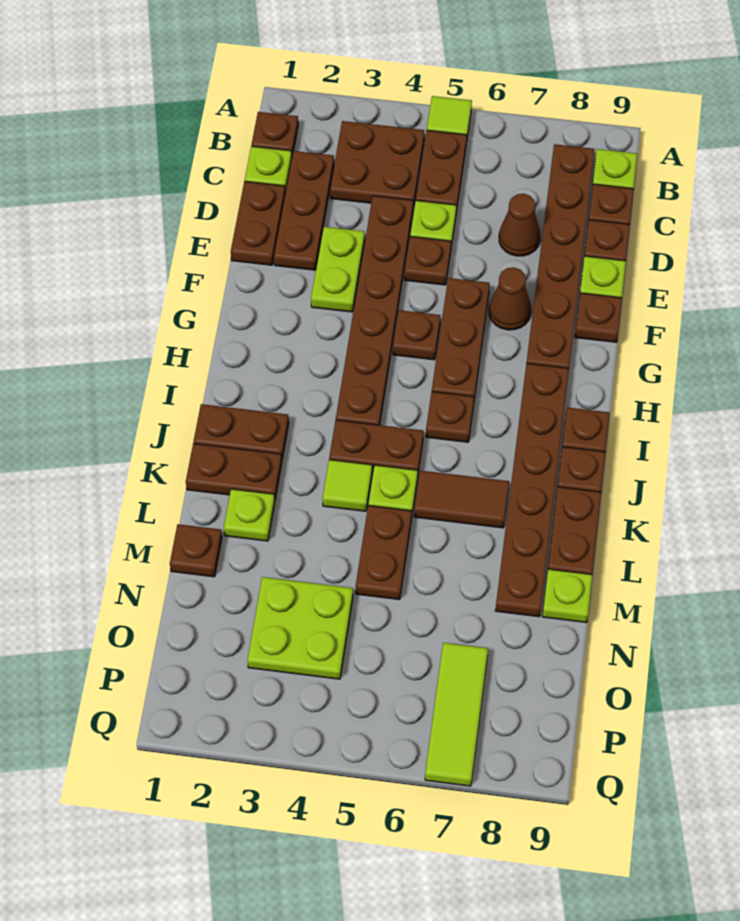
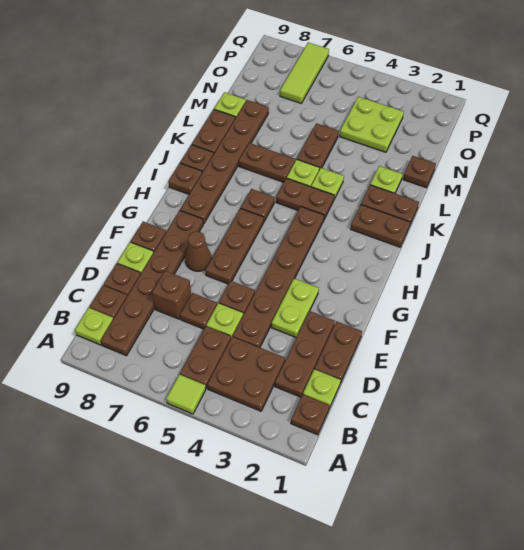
brown cone D7 level 1 -> brown brick D7 level 1
brown plate G5 level 1 -> brown plate D6 level 1
lime tile K4 level 1 -> lime plate K4 level 1
brown tile K6:K7 level 1 -> brown plate K6:K7 level 1

